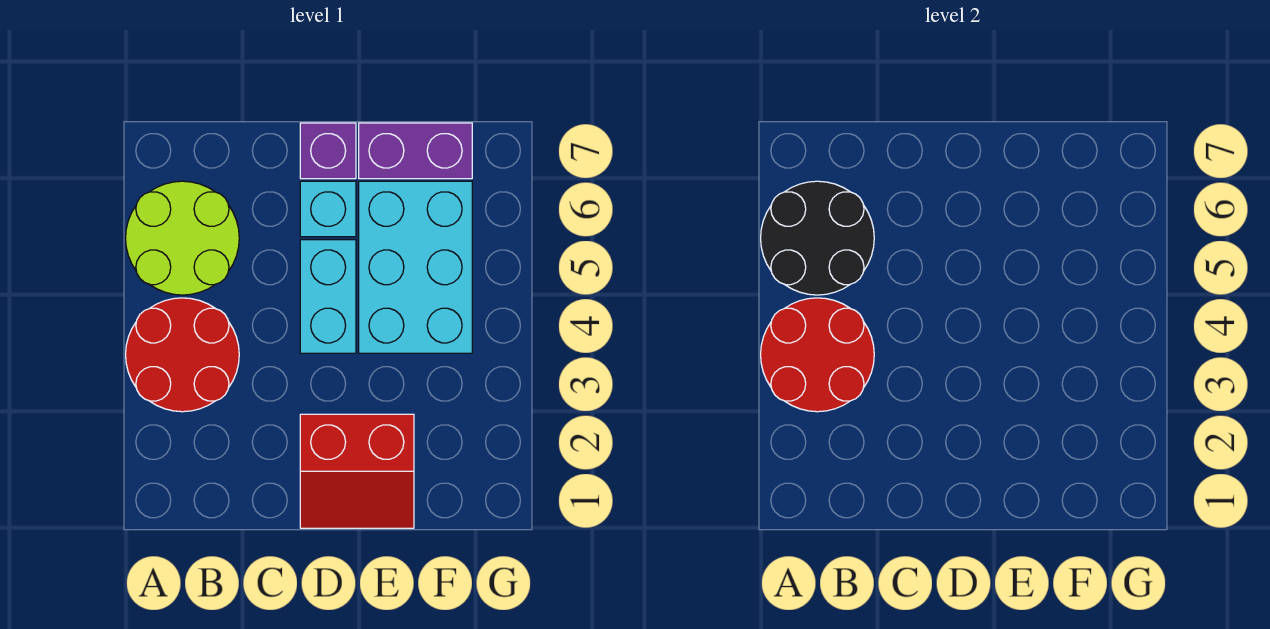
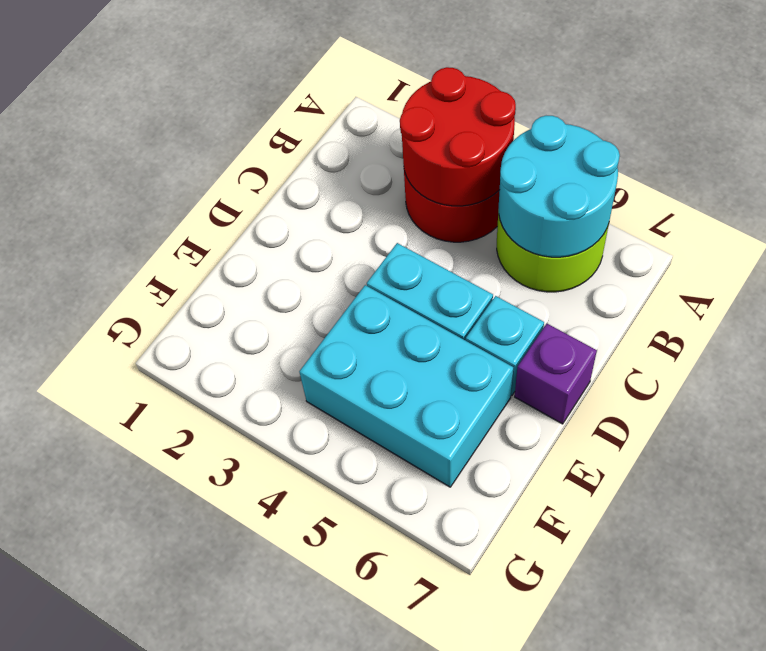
black round brick A5:B6 level 2 -> cyan round brick A5:B6 level 2
red slope D1:E2 level 1 top 2 -> none
purple brick E7:F7 level 1 -> none

